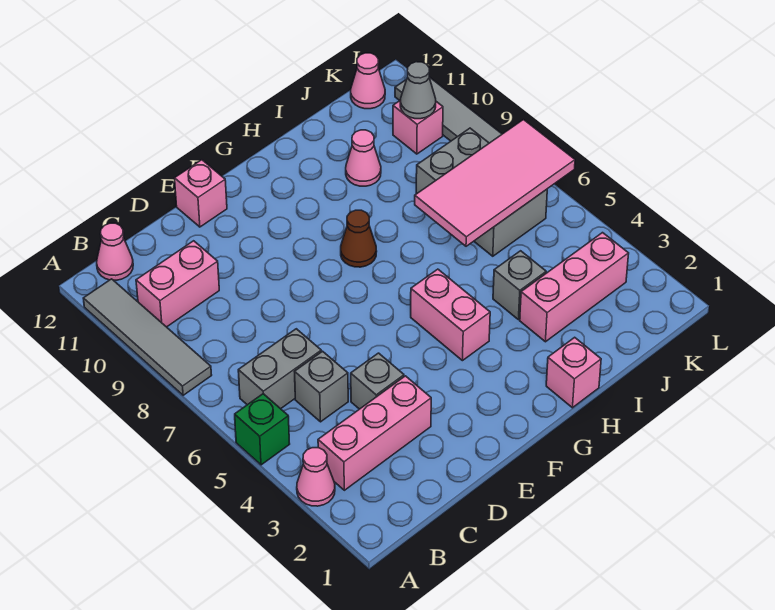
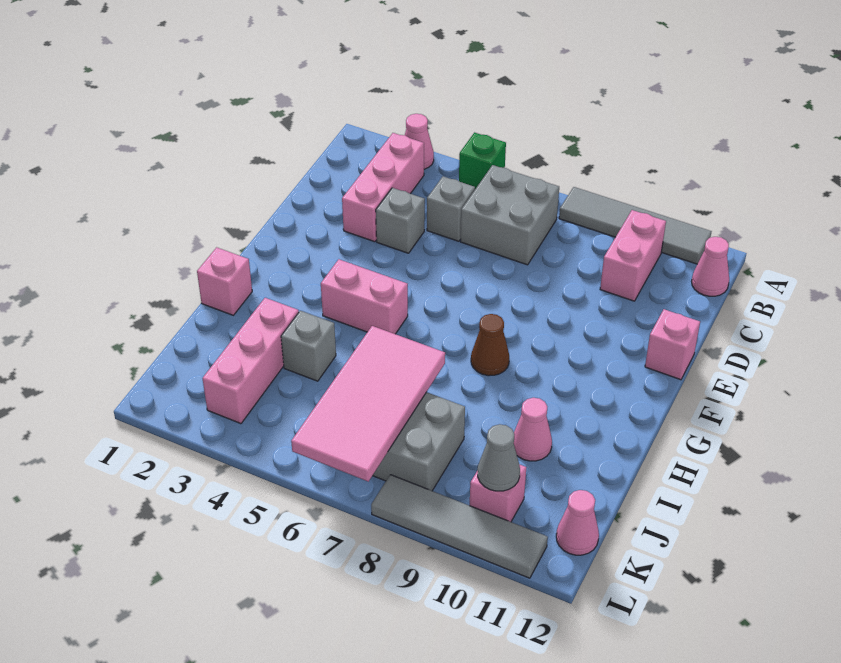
grey brick B6:C6 level 1 -> grey brick B6:C7 level 1

